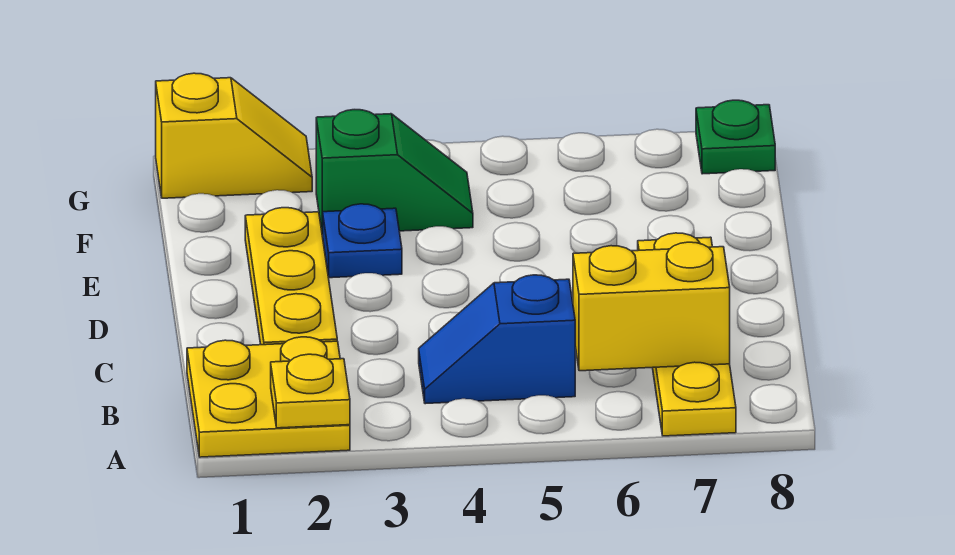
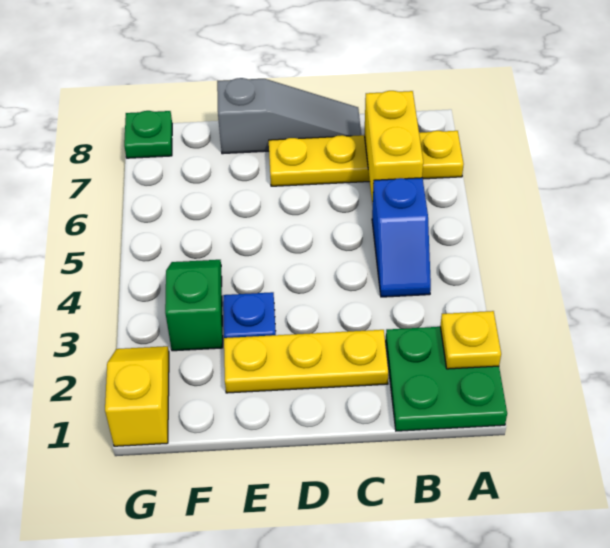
yellow plate A1:B2 level 1 -> green plate A1:B2 level 1
none -> grey slope C8:E8 level 1 top E

